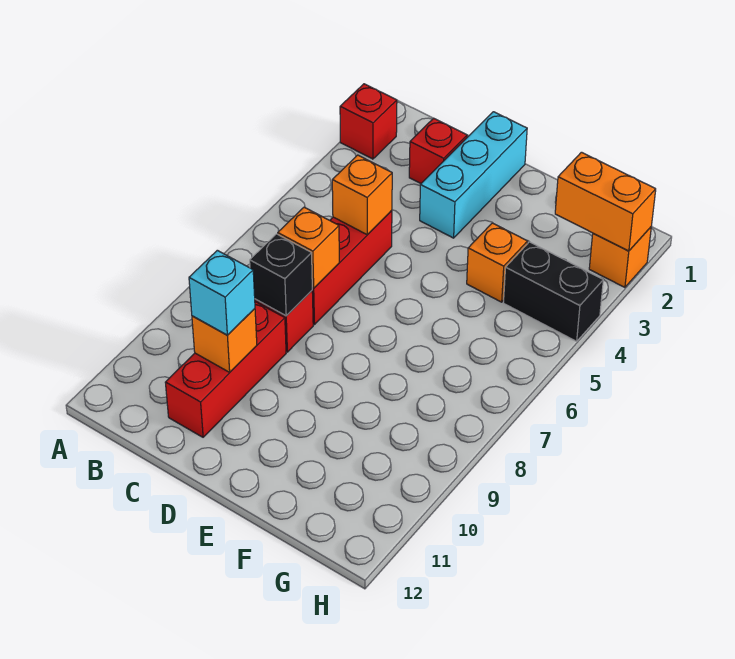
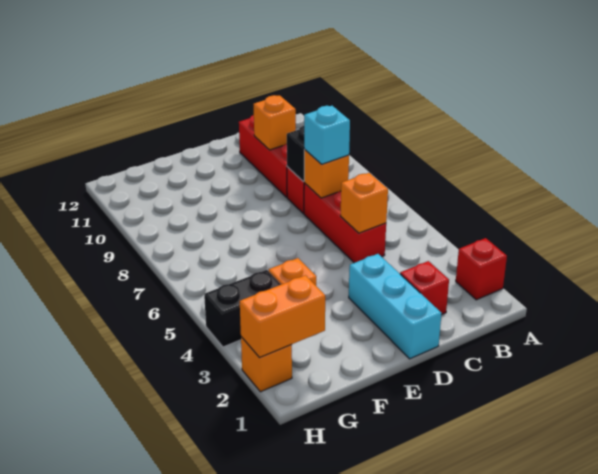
cyan brick C10 level 3 -> cyan brick C7 level 3

